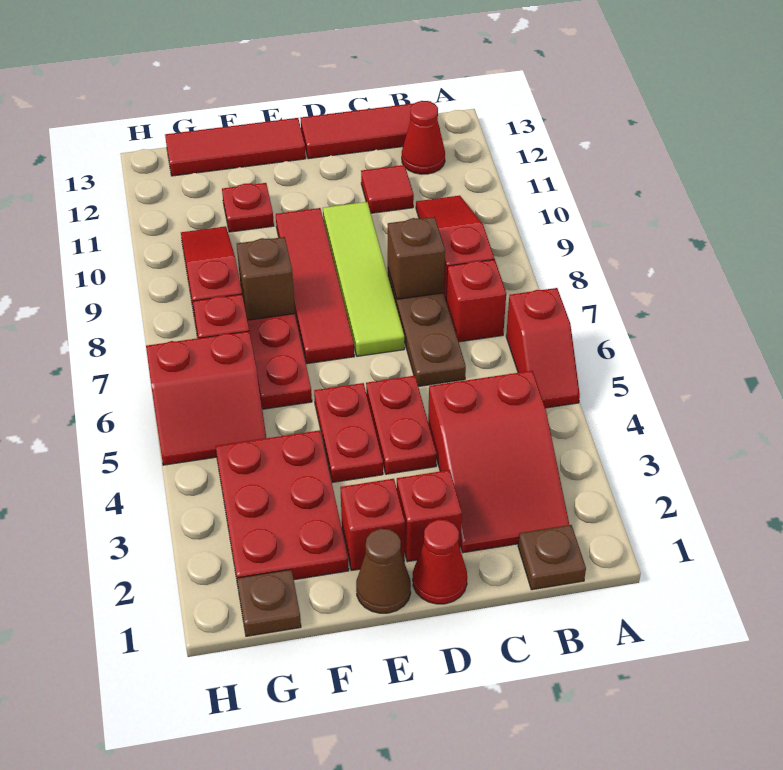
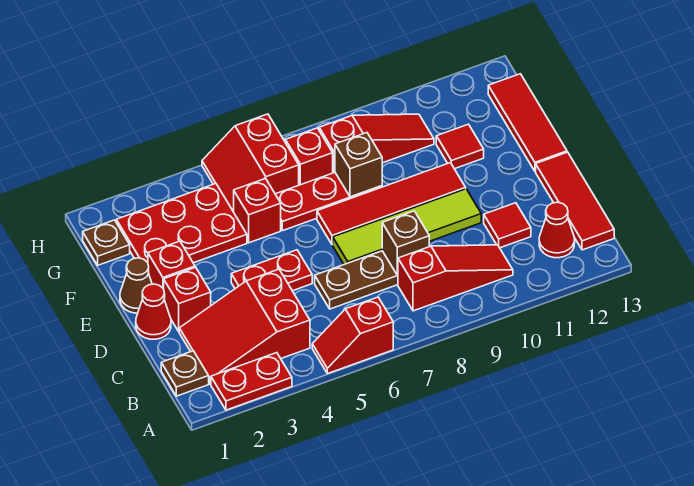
red brick B7 level 1 -> red brick F5 level 1
red plate E4:E5 level 1 -> red plate A2:A3 level 1
red plate F11 level 1 -> red tile F11 level 1

